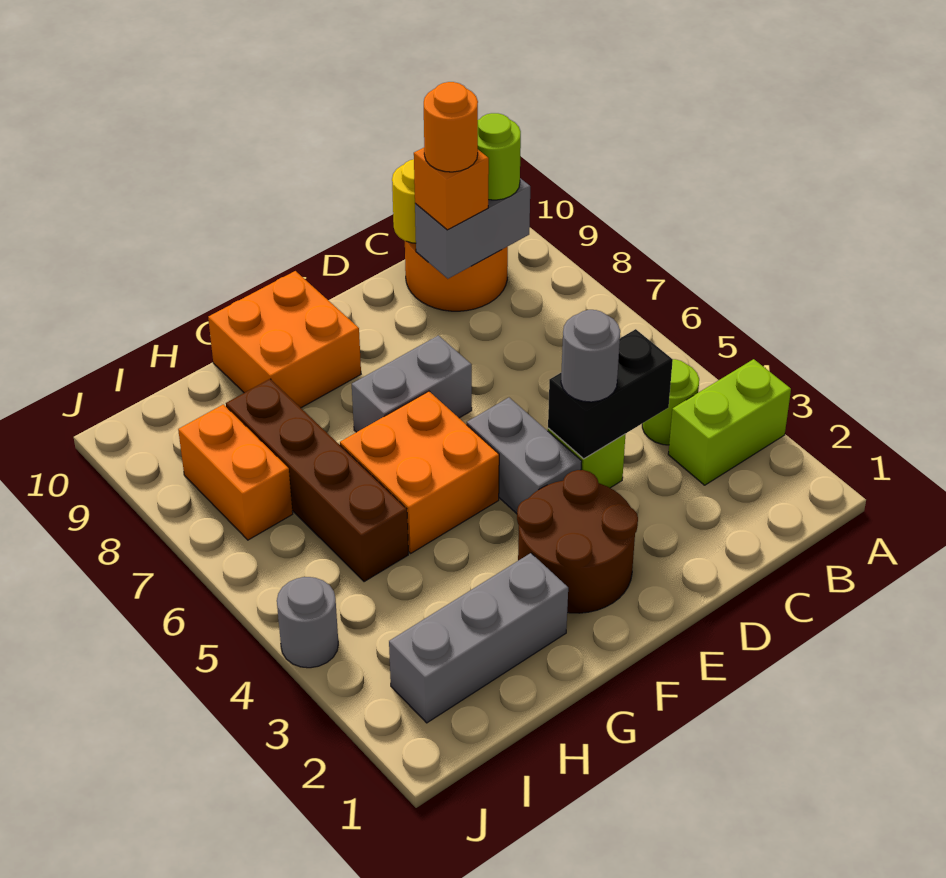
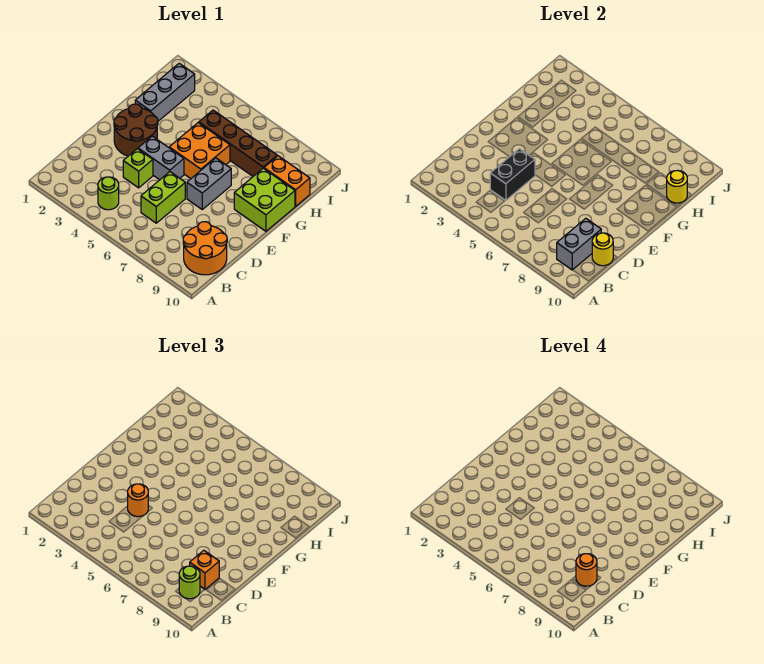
lime brick A3:B3 level 1 -> lime brick C6:D6 level 1
grey round brick D4 level 3 -> orange round brick D4 level 3
orange brick F9:G10 level 1 -> lime brick F9:G10 level 1
none -> yellow round brick H10 level 2
orange brick I7:I8 level 1 -> orange brick H9:H10 level 1
grey round brick J4 level 1 -> none

